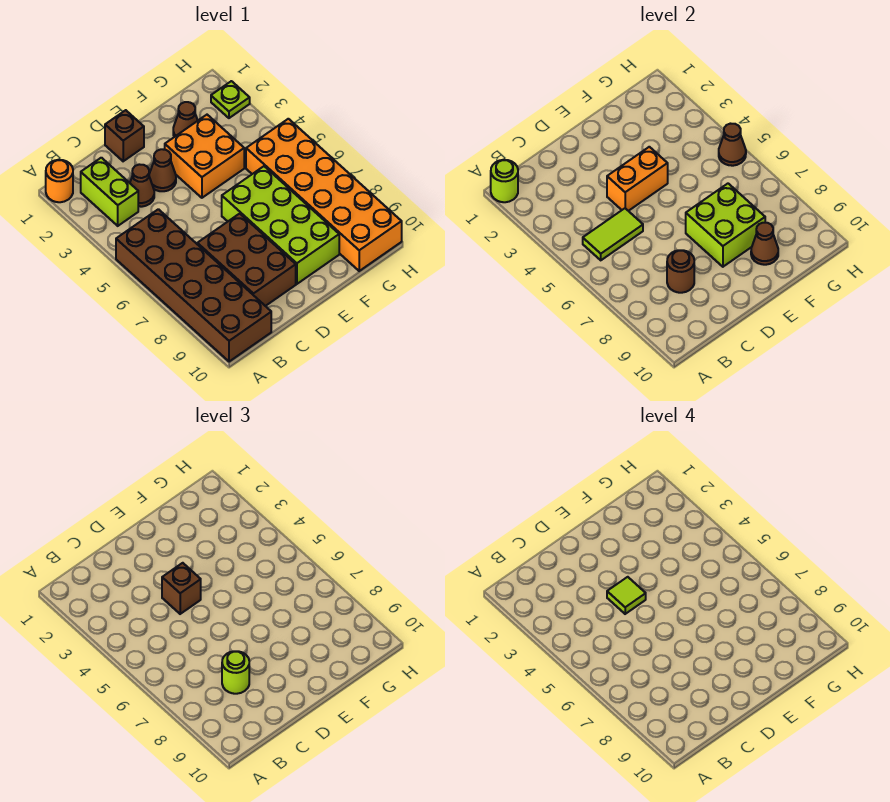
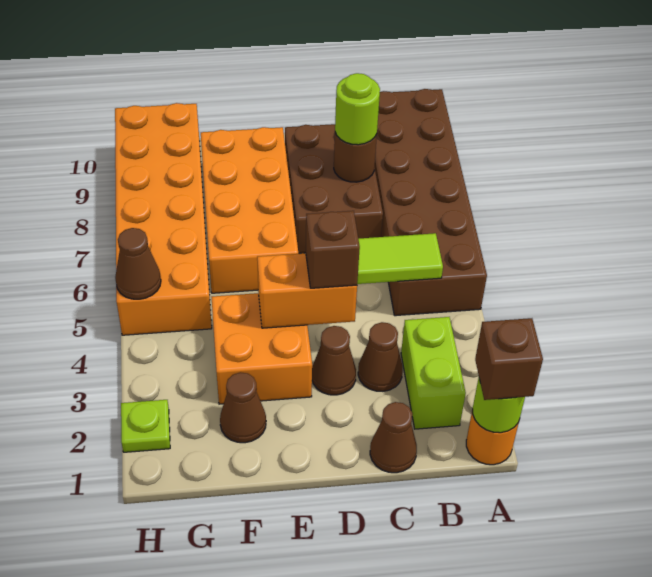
brown brick D1 level 1 -> brown brick A1 level 3
lime tile D4 level 4 -> none
lime brick E6:F9 level 1 -> orange brick E6:F9 level 1
lime brick E7:F8 level 2 -> none
brown cone F9 level 2 -> brown cone C1 level 1

